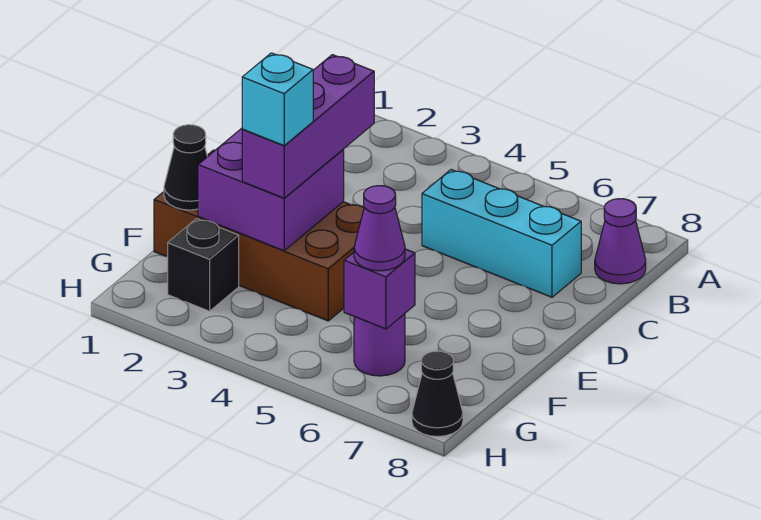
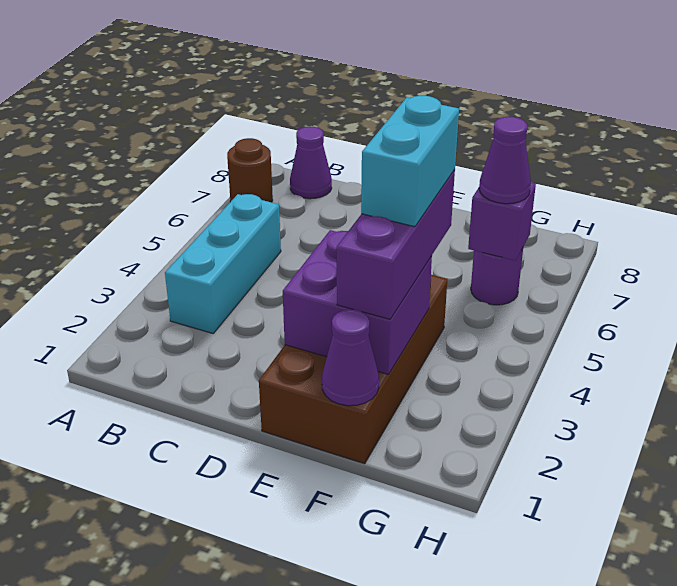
none -> brown round brick A7 level 1
cyan brick C5:C7 level 1 -> cyan brick B3:B5 level 1
purple brick D3:F3 level 3 -> purple brick F2:F4 level 3
black cone F1 level 2 -> purple cone F1 level 2
cyan brick F3 level 4 -> cyan brick F3:F4 level 4
black brick G2 level 1 -> none
black cone H8 level 1 -> none

